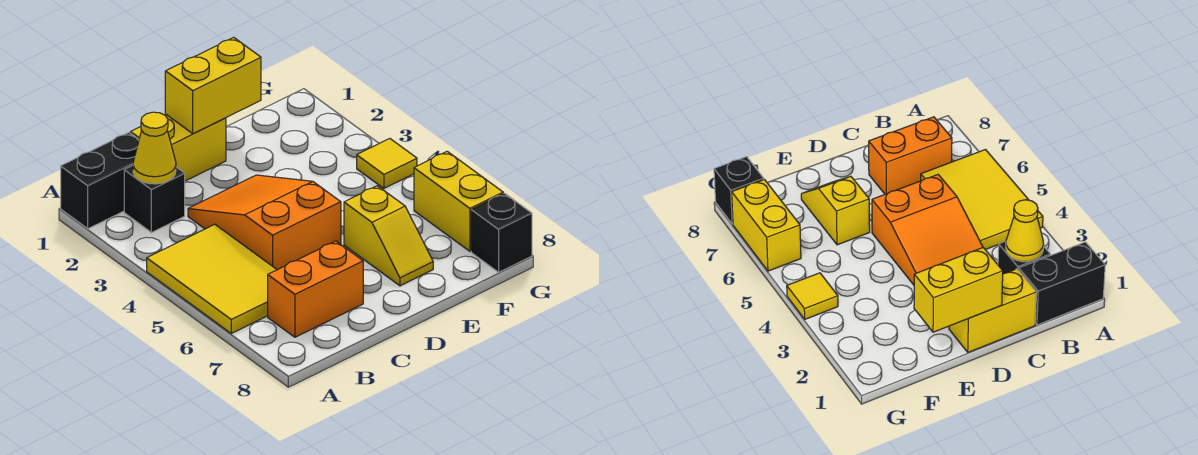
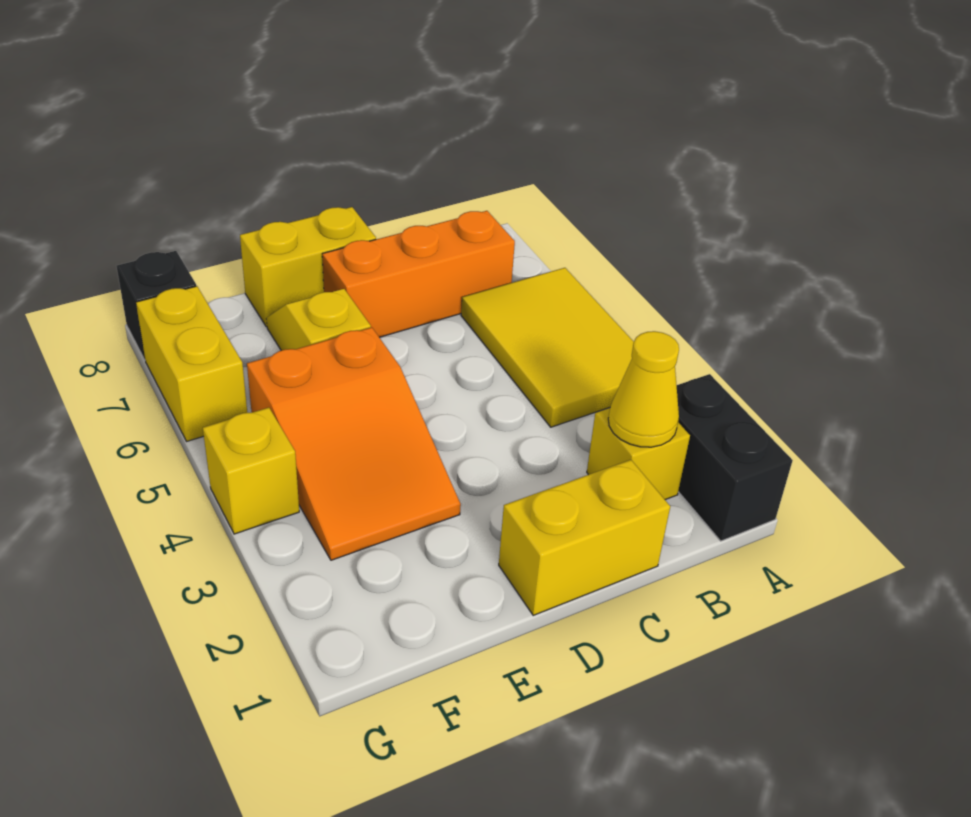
black brick A1:B1 level 1 -> black brick A1:A2 level 1
black brick B2 level 1 -> yellow brick B2 level 1
orange brick B7:C7 level 1 -> orange brick B7:D7 level 1
orange slope C3:D5 level 1 top 5 -> orange slope E3:F5 level 1 top 5
yellow brick D1:E1 level 2 -> yellow brick D8:E8 level 1
yellow tile G4 level 1 -> yellow brick G4 level 1

